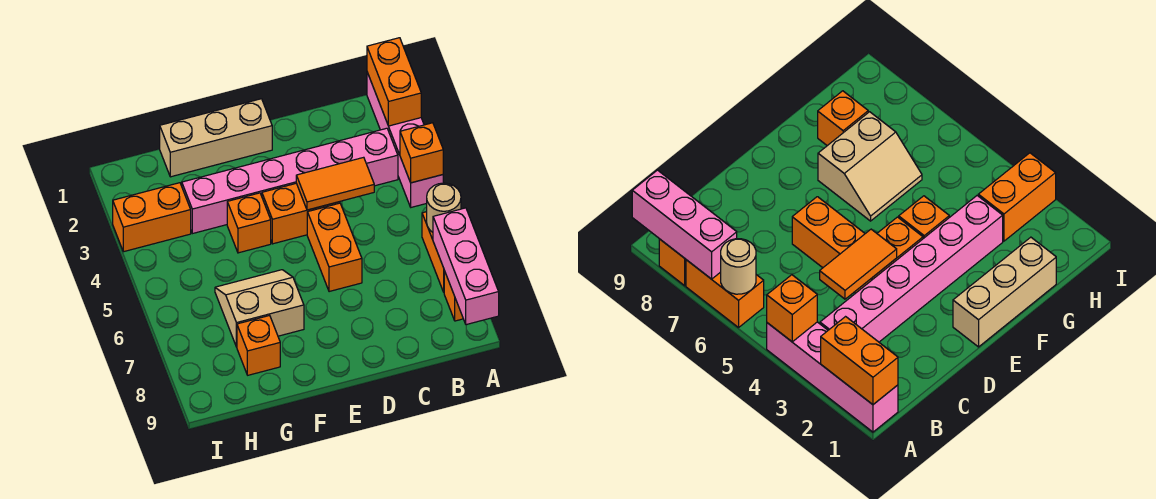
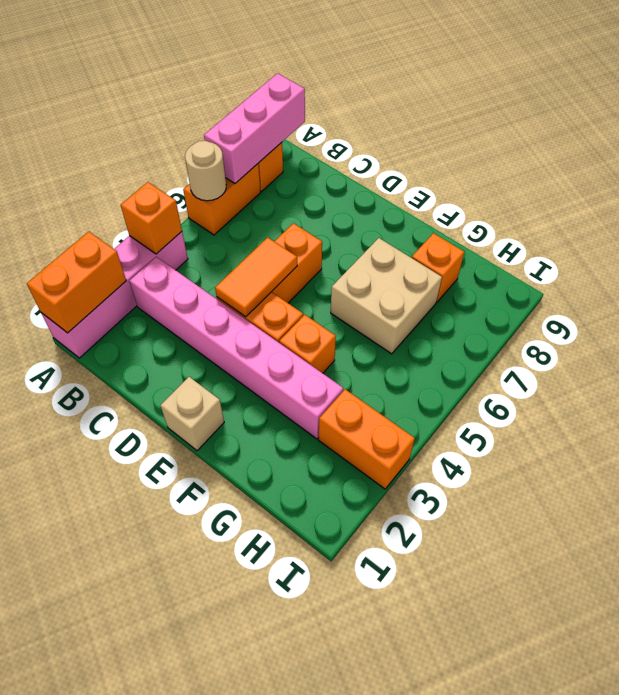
orange tile C4:D4 level 2 -> orange tile D4:D5 level 2
tan brick E1:G1 level 1 -> tan brick E1 level 1
tan slope F6:G7 level 1 top 7 -> tan brick F6:G7 level 1

